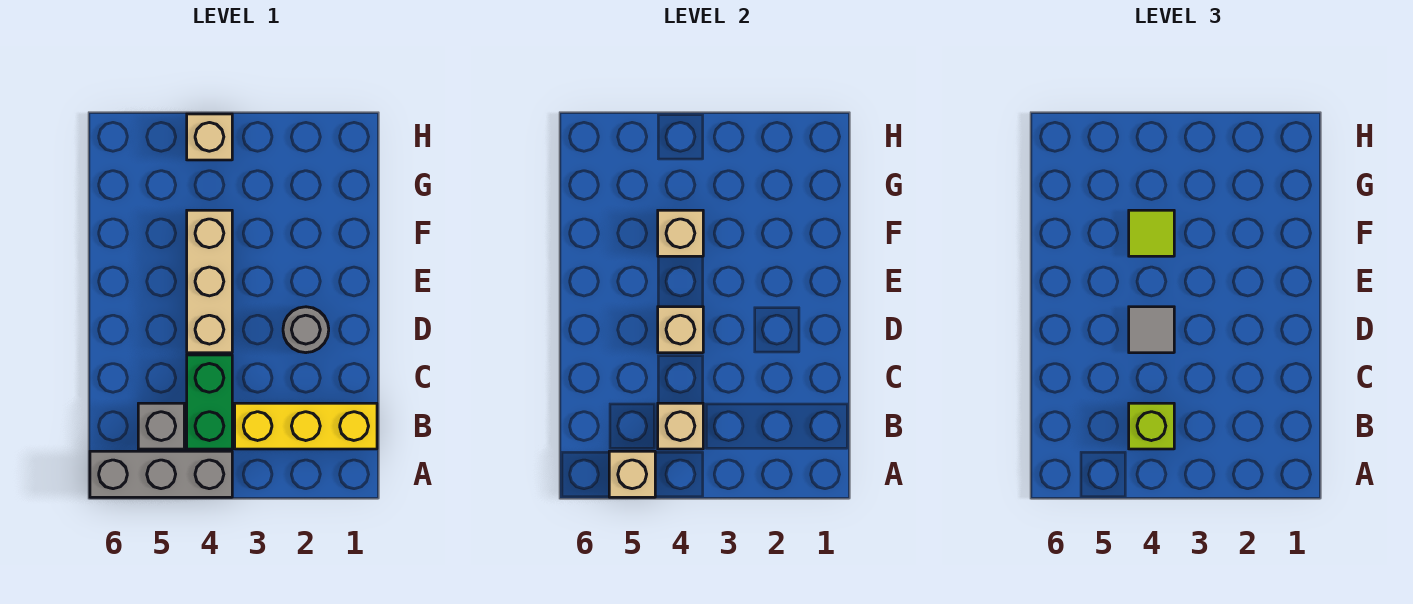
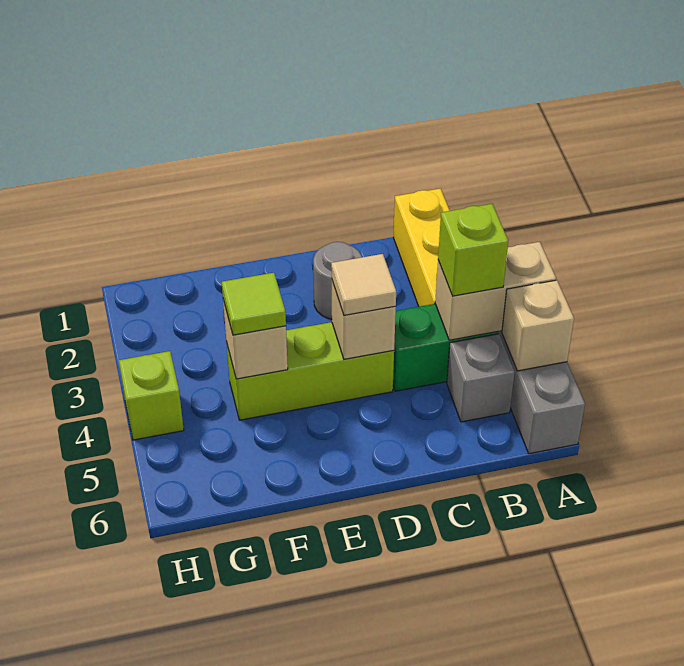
tan brick B4 level 2 -> tan brick A4:B4 level 2
tan brick D4:F4 level 1 -> lime brick D4:F4 level 1
grey tile D4 level 3 -> tan tile D4 level 3
tan brick H4 level 1 -> lime brick H4 level 1

